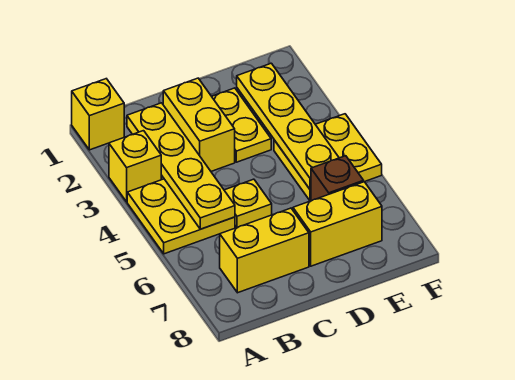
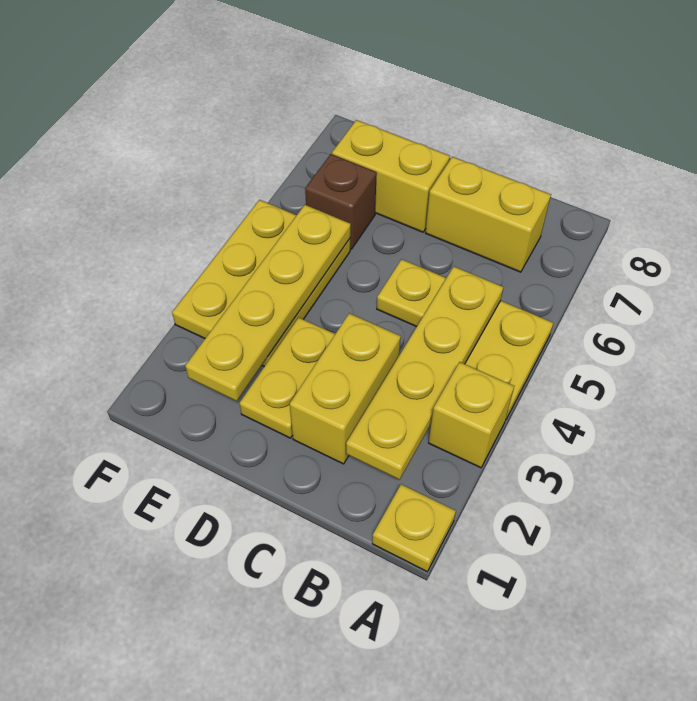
yellow brick A1 level 1 -> yellow plate A1 level 1
yellow plate E4:F5 level 1 -> yellow plate E3:F5 level 1

